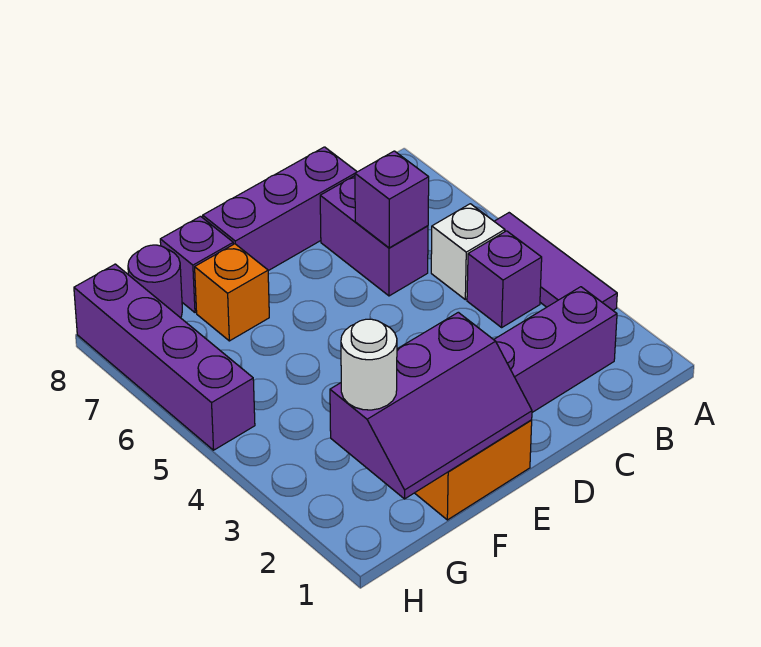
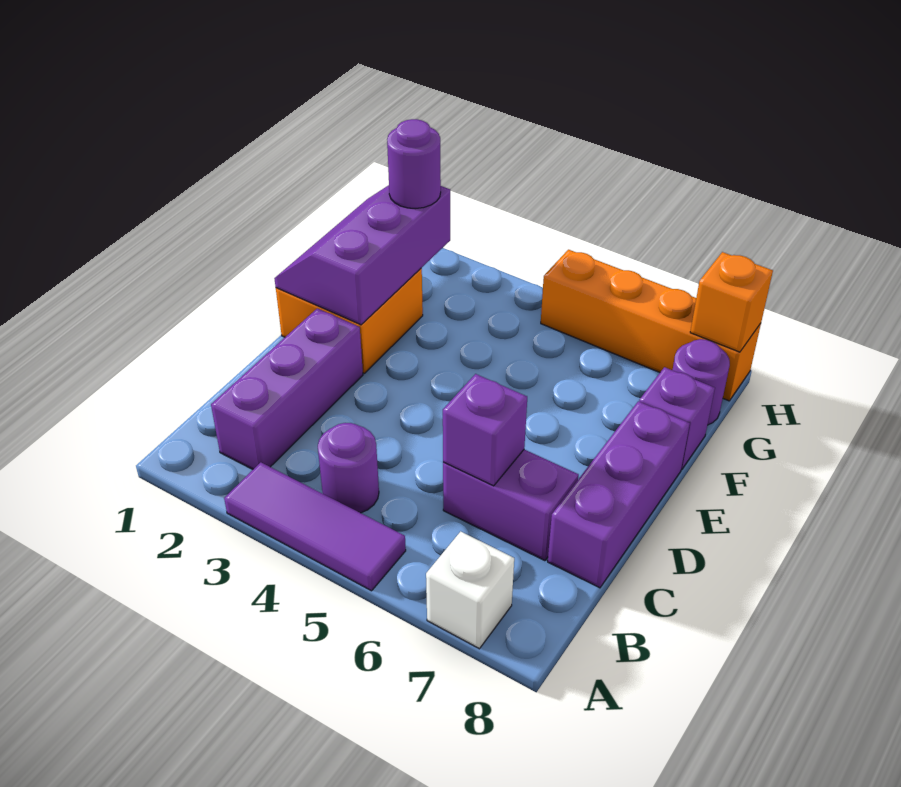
purple brick B4 level 1 -> purple round brick B4 level 1
white brick B5 level 1 -> white brick A7 level 1
orange brick F7 level 1 -> orange brick H8 level 2
white round brick G2 level 3 -> purple round brick G2 level 3
purple brick H5:H8 level 1 -> orange brick H5:H8 level 1

